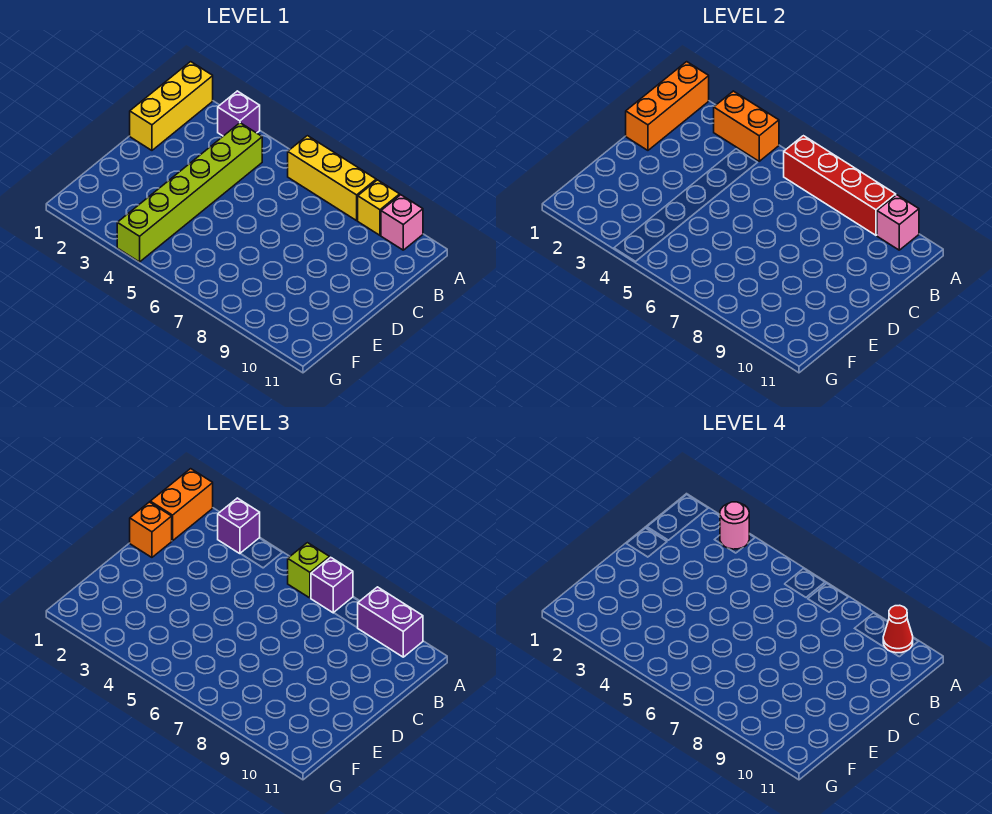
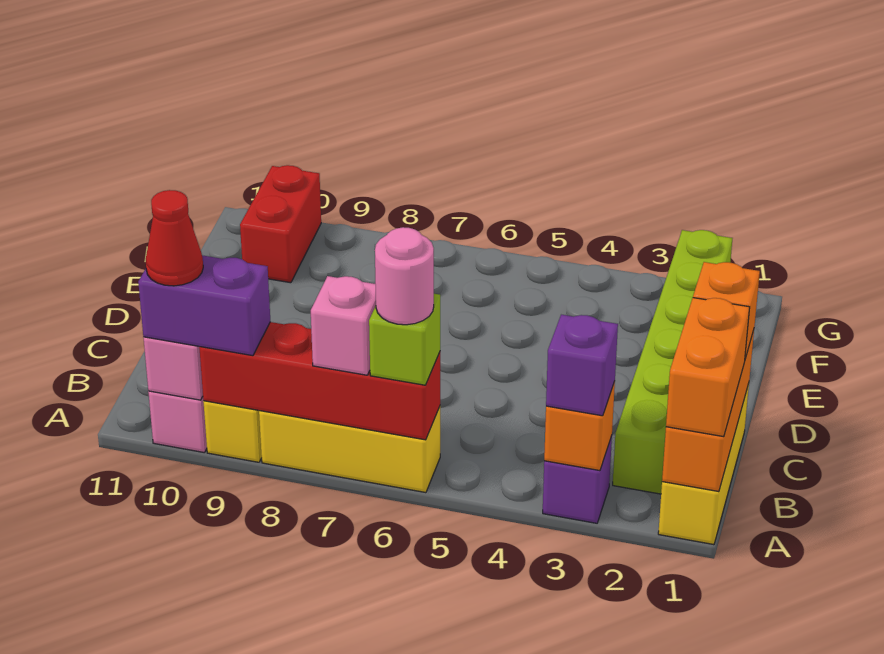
orange brick A3:A4 level 2 -> orange brick A3 level 2
pink round brick A3 level 4 -> pink round brick A6 level 4
purple brick A7 level 3 -> pink brick A7 level 3
lime brick B4:G4 level 1 -> lime brick B2:G2 level 1
none -> red brick F10:G10 level 1

